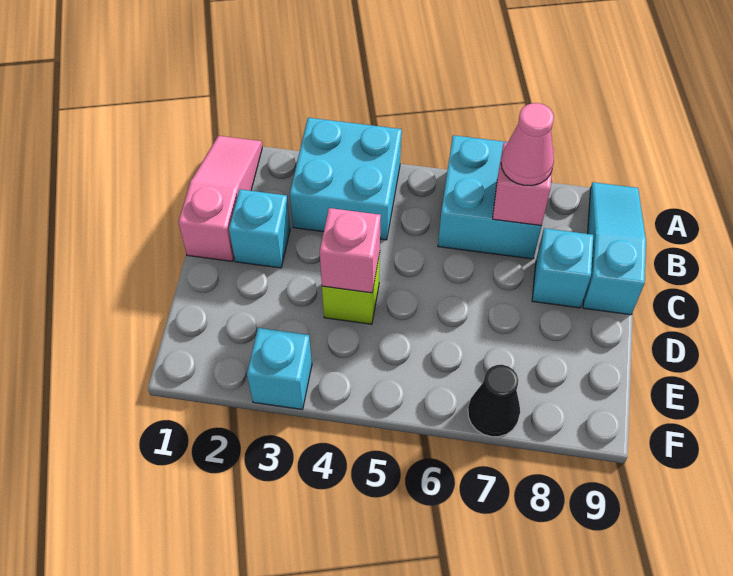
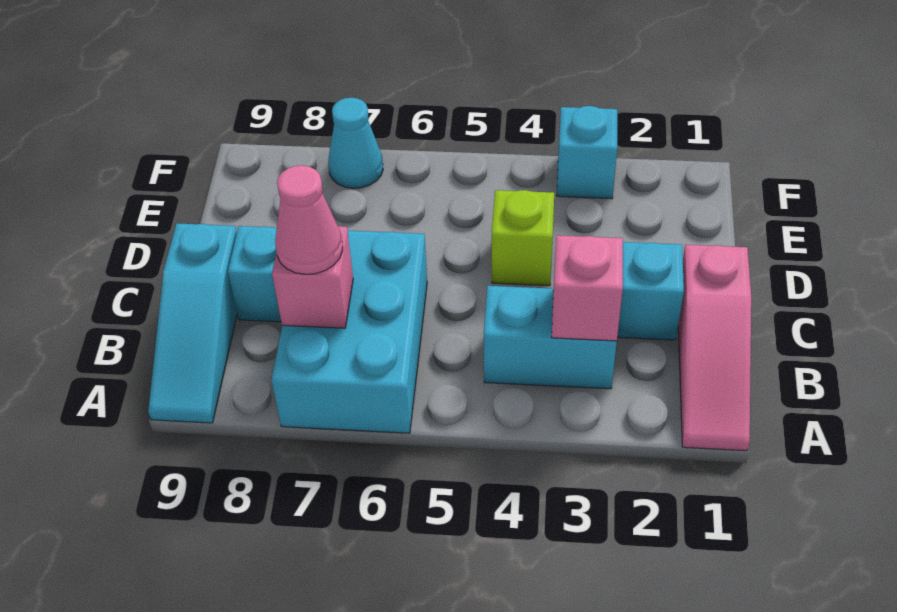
cyan brick A3:B4 level 1 -> cyan brick B3:B4 level 1
cyan brick A6:B7 level 1 -> cyan brick A6:C7 level 1
pink brick D4 level 2 -> pink brick B3 level 2
black cone F7 level 1 -> cyan cone F7 level 1

